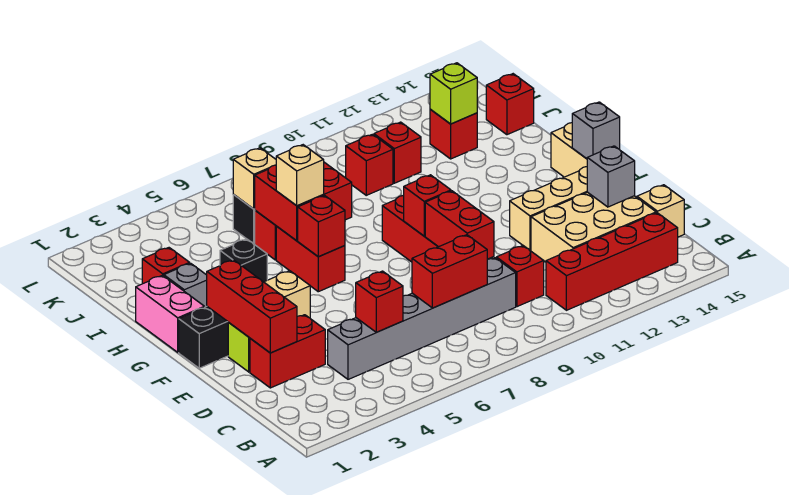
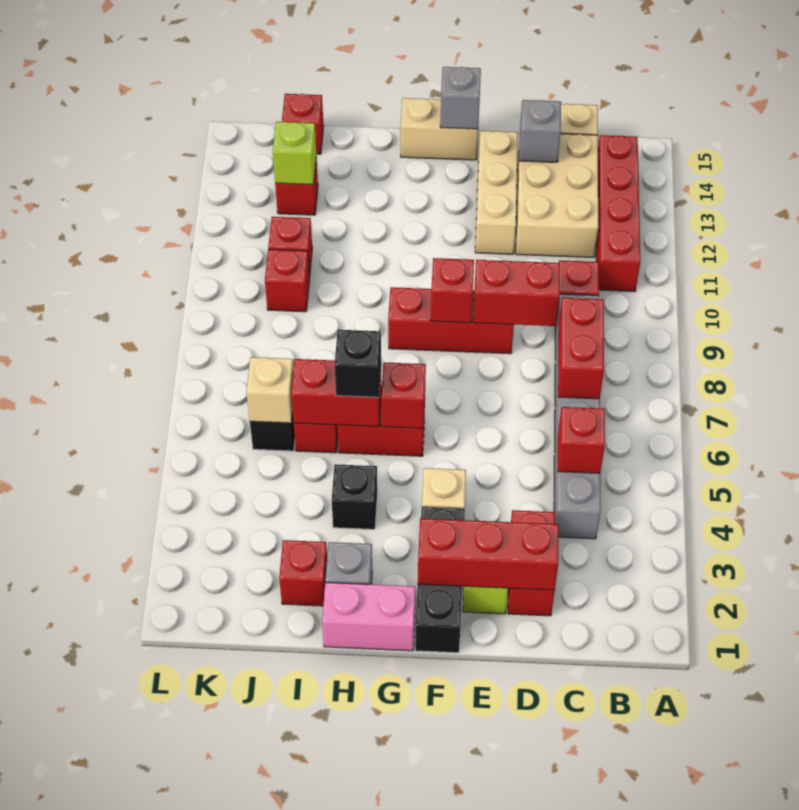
red brick H6:I7 level 2 -> red brick H6:I6 level 2
tan brick H6 level 3 -> black brick H6 level 3

